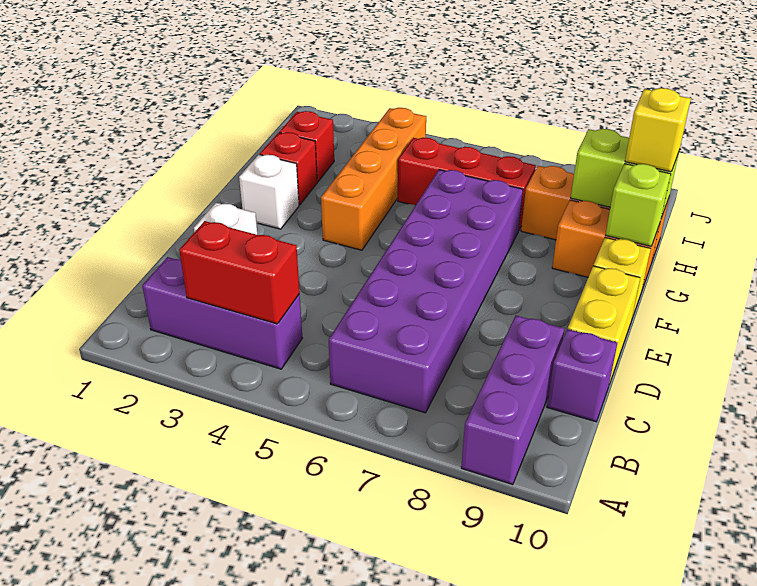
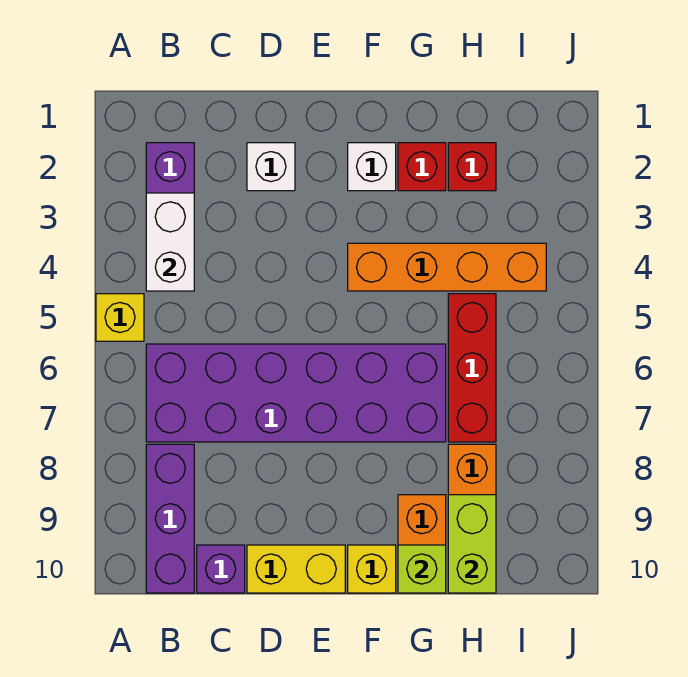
purple brick A9:C9 level 1 -> purple brick B8:B10 level 1
red brick B3:B4 level 2 -> white brick B3:B4 level 2
yellow brick H10 level 3 -> yellow brick A5 level 1

